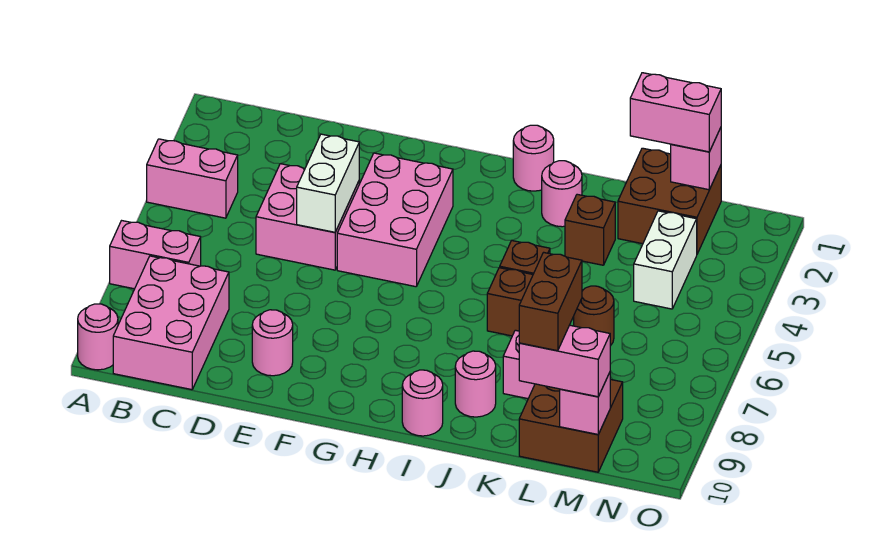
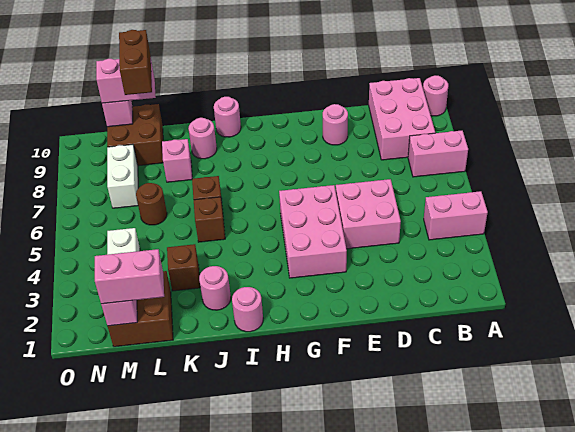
white brick E4:E5 level 2 -> white brick M7:M8 level 1

